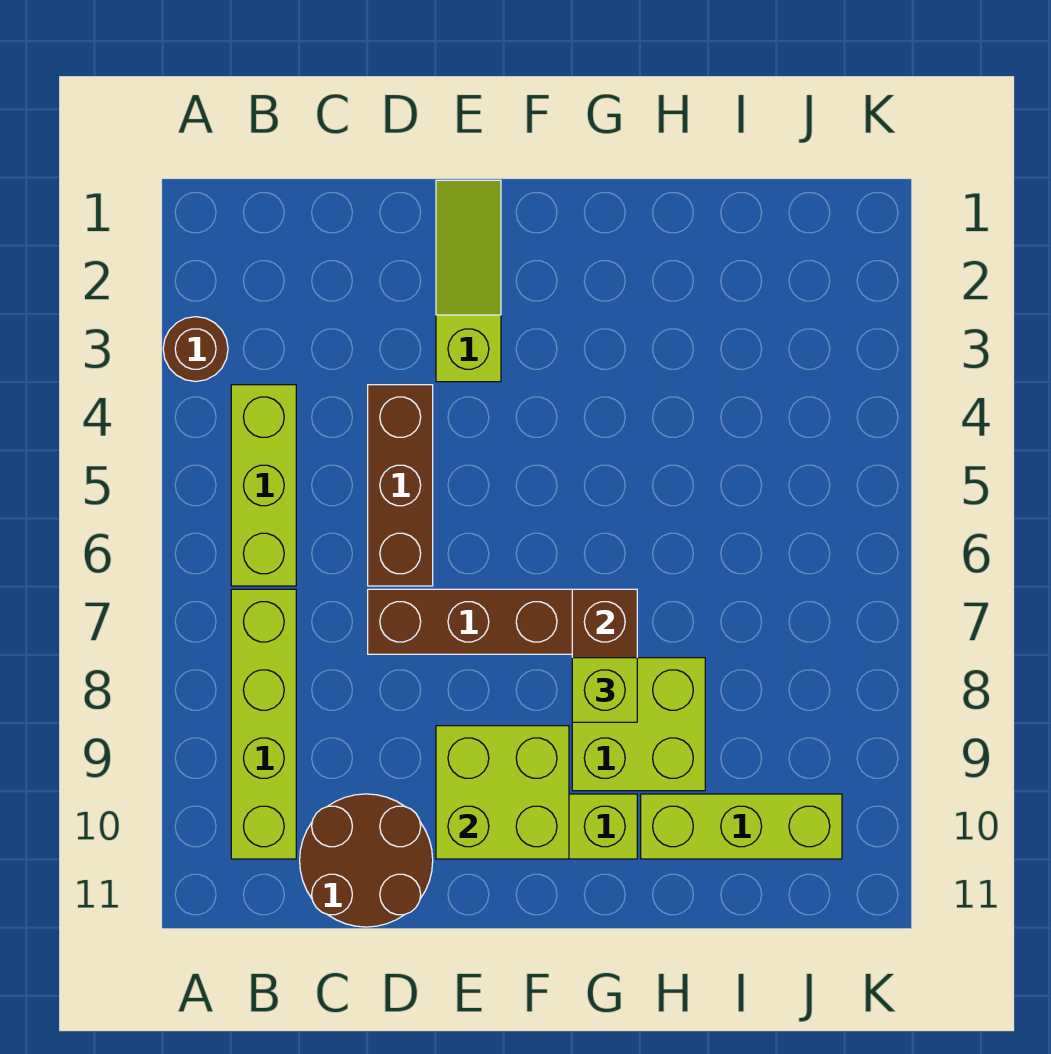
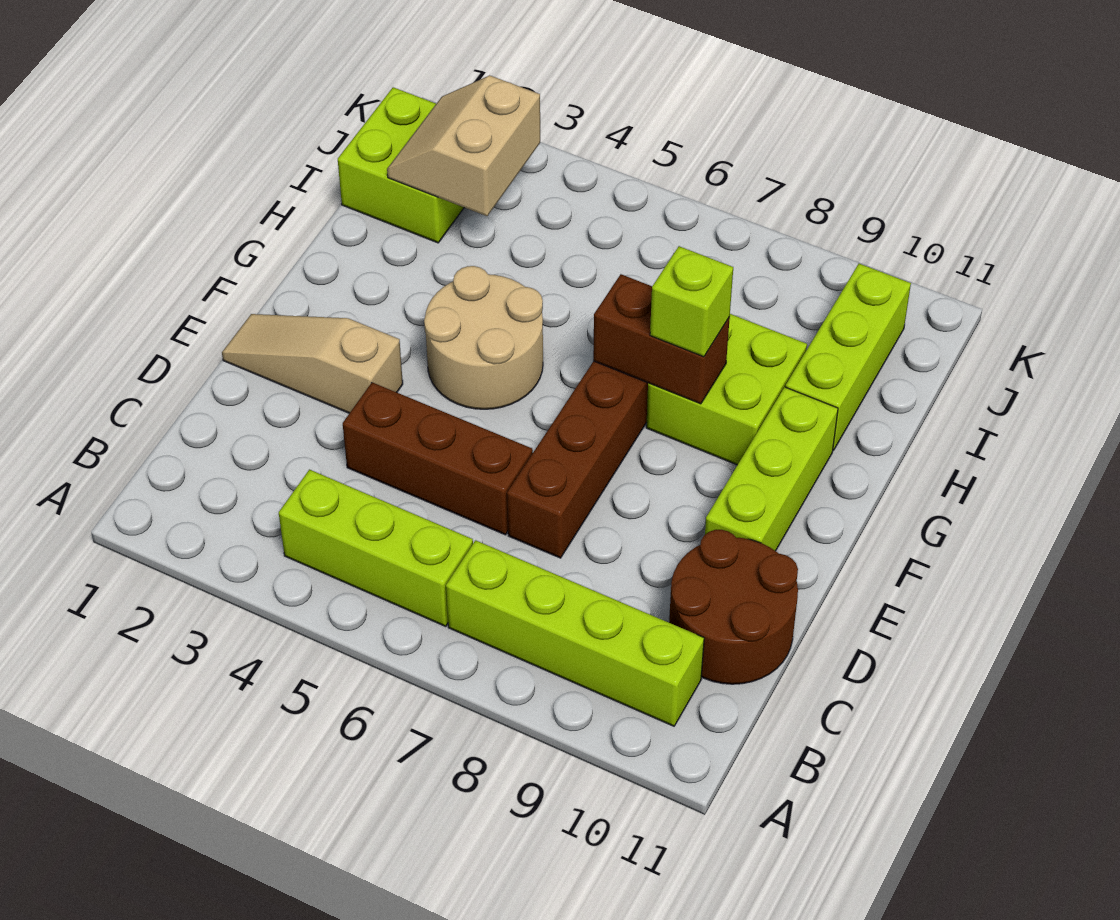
brown round brick A3 level 1 -> none
lime slope E1:E3 level 1 top 3 -> tan slope E1:E3 level 1 top 3
lime brick E9:F10 level 2 -> lime brick I1:J2 level 1
none -> tan round brick F4:G5 level 1
none -> tan slope I2:J3 level 2 top 3

